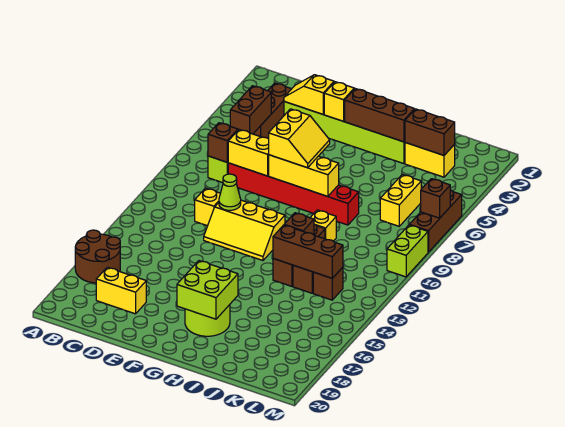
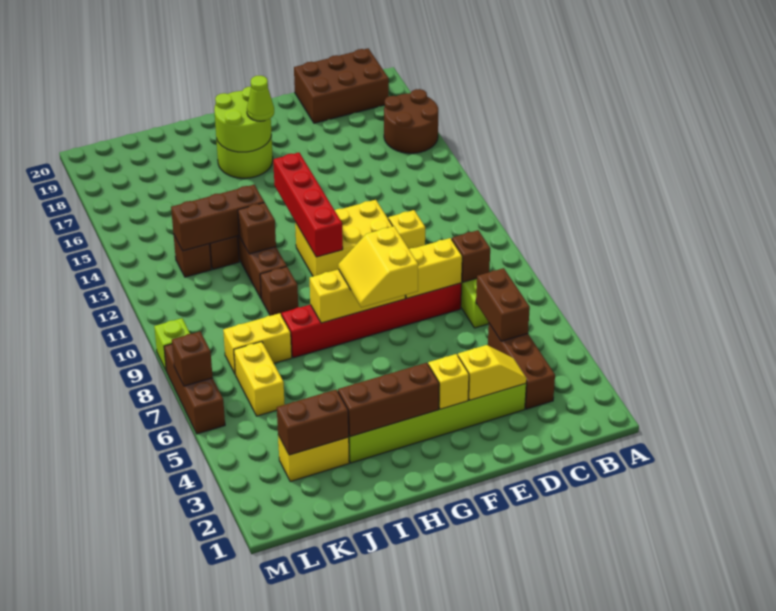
none -> brown brick B19:D20 level 1
yellow brick C18:D18 level 1 -> yellow brick J8:K8 level 1
yellow slope E11:G12 level 1 top 11 -> yellow brick E11:G12 level 1
lime cone E11 level 2 -> lime cone G17 level 3
none -> red brick G11:G14 level 2
lime brick G17:H18 level 2 -> lime round brick G17:H18 level 2
yellow brick I10 level 1 -> brown brick I10 level 1
lime brick M9:M10 level 1 -> lime brick M9 level 1

